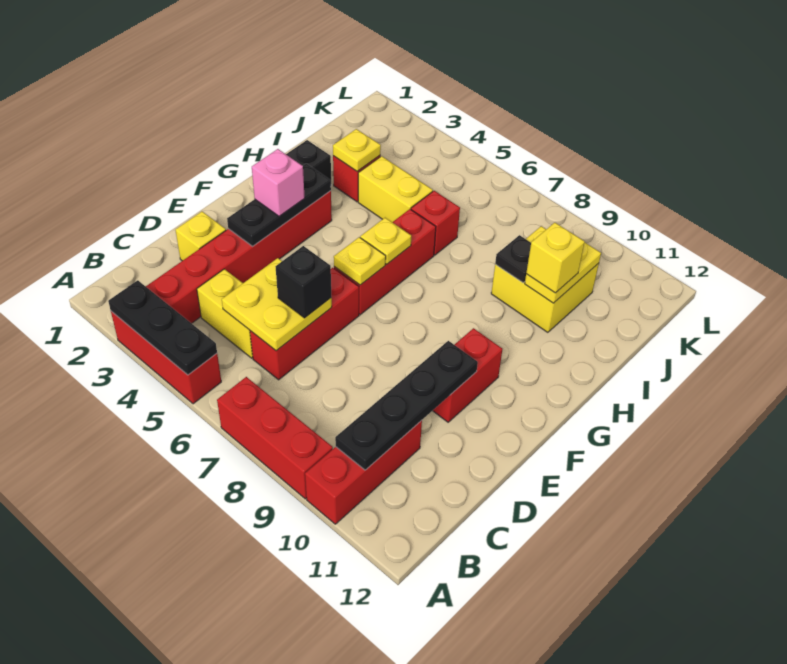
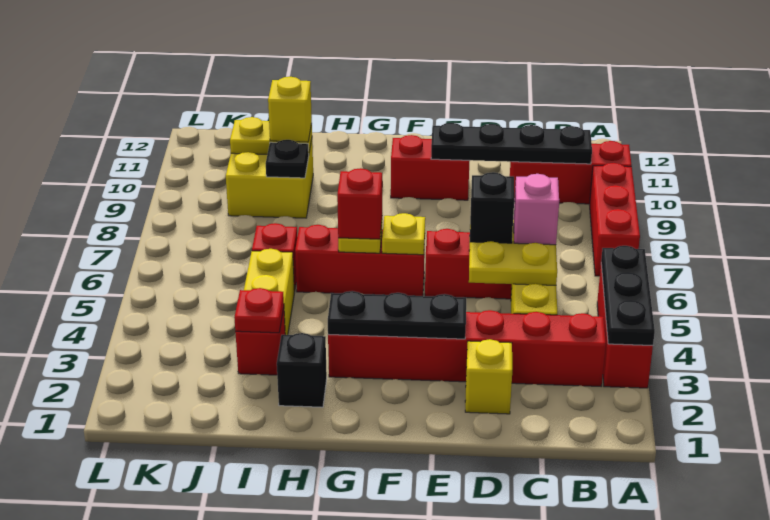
pink brick F3 level 3 -> pink brick C6 level 3
none -> red brick G6 level 3
yellow plate I3 level 2 -> red plate I3 level 2

